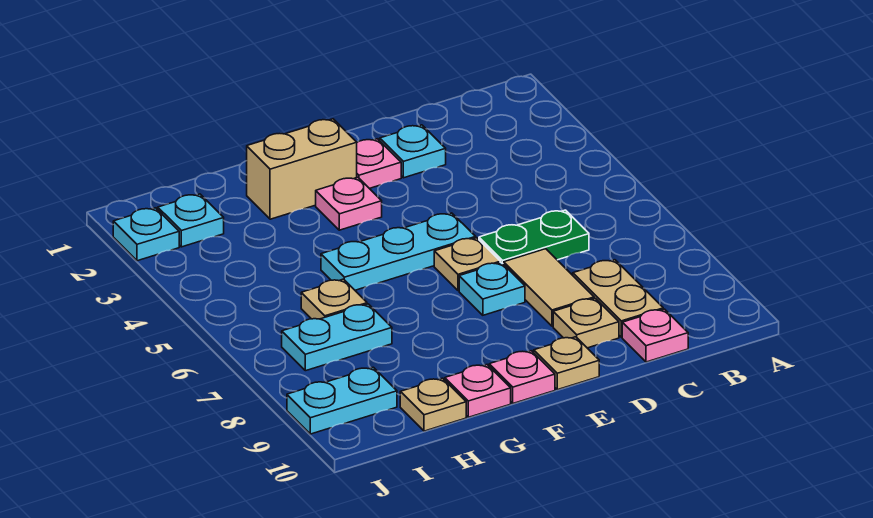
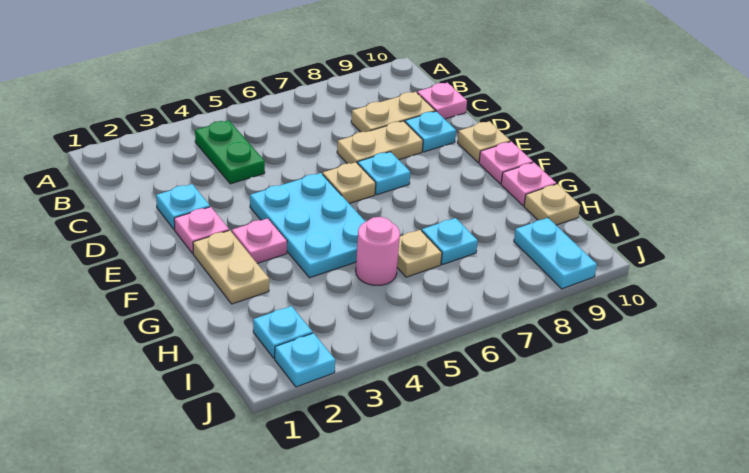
green plate C6:D6 level 1 -> green plate B4:C4 level 1
tan tile D7:D8 level 1 -> tan plate D7:D8 level 1
tan plate D9 level 1 -> cyan plate D9 level 1
cyan plate E5:G5 level 1 -> cyan plate E4:G5 level 1
tan brick F2:G2 level 1 -> tan plate F2:G2 level 1
none -> pink round brick H5 level 1
cyan plate H7:I7 level 1 -> cyan plate H7 level 1

